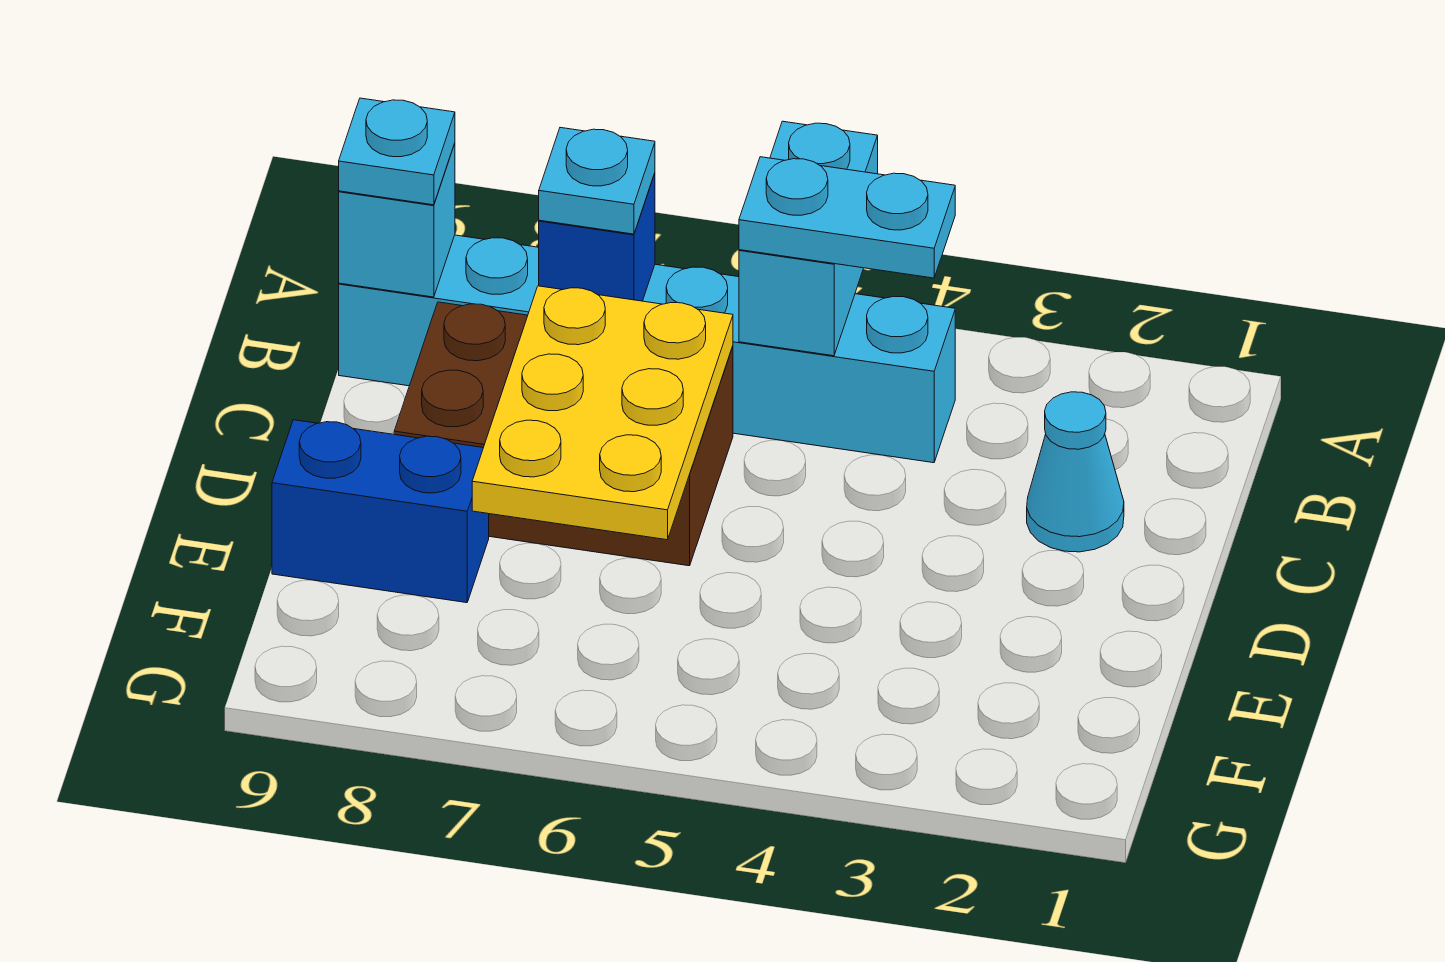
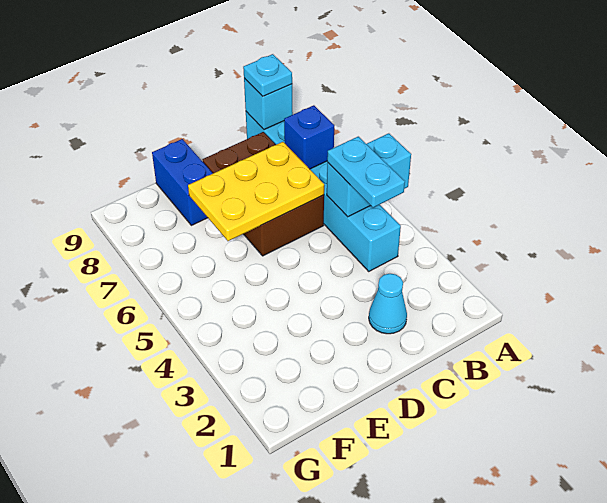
cyan plate B7 level 3 -> none

